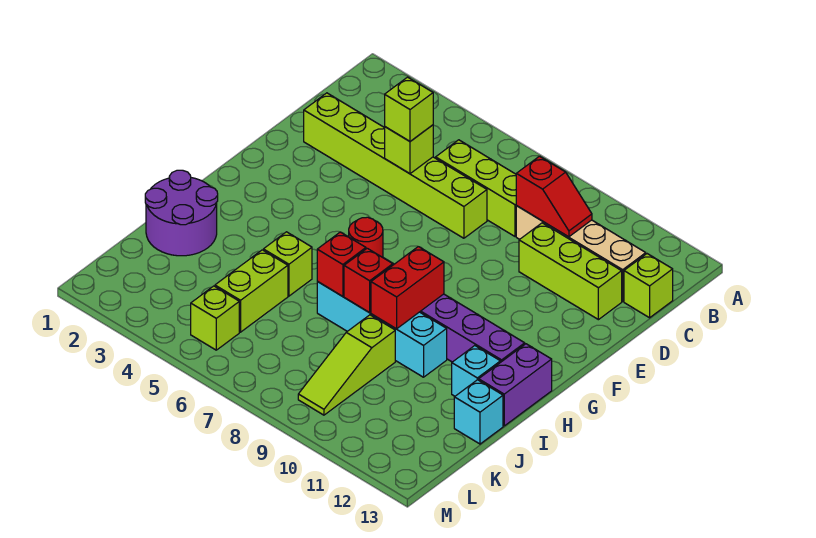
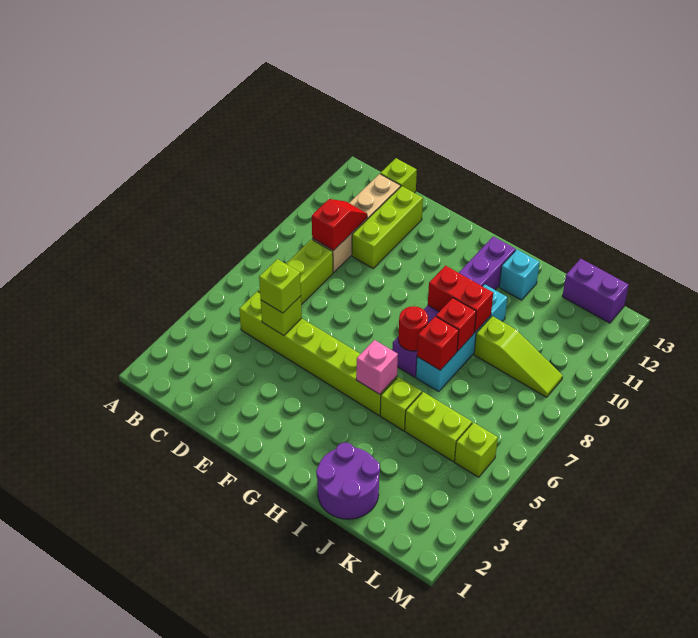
lime brick D2:D7 level 1 -> lime brick C5:H5 level 1
none -> pink brick H5 level 2
purple brick H13:I13 level 1 -> purple brick K13:L13 level 1
cyan brick J13 level 1 -> none

